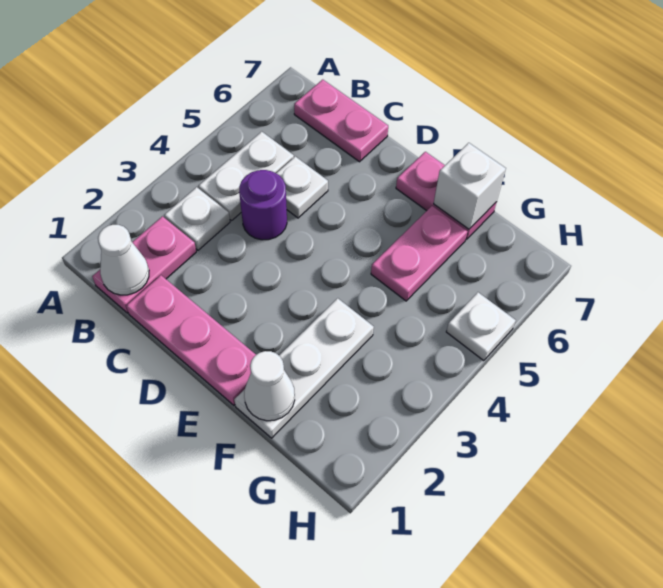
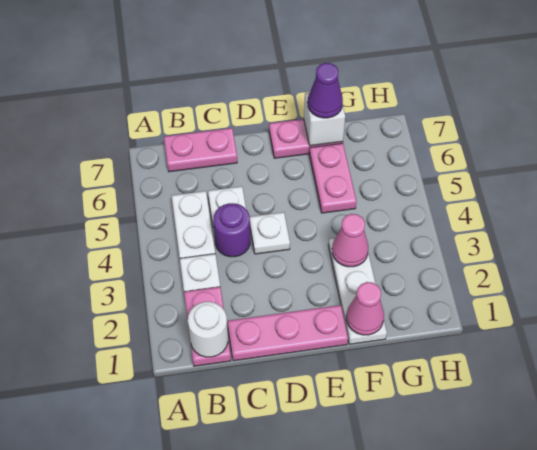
white cone B1 level 2 -> white round brick B1 level 2
white cone F1 level 2 -> pink cone F1 level 2
none -> pink cone F3 level 2
none -> purple cone F7 level 3
white plate H5 level 1 -> white plate D4 level 1

